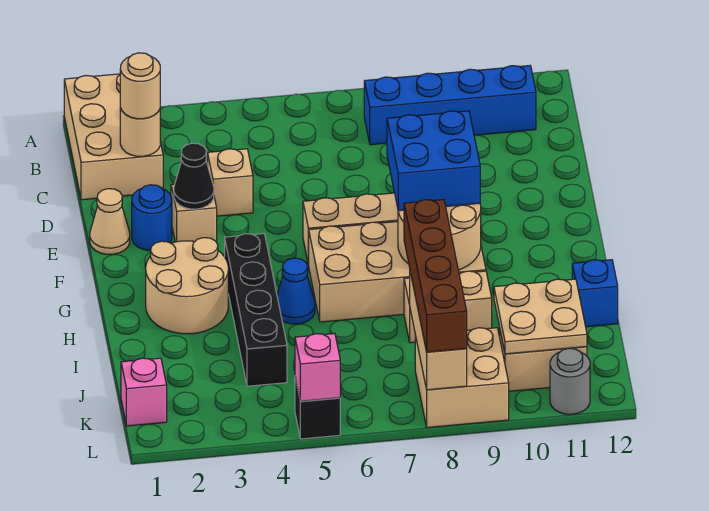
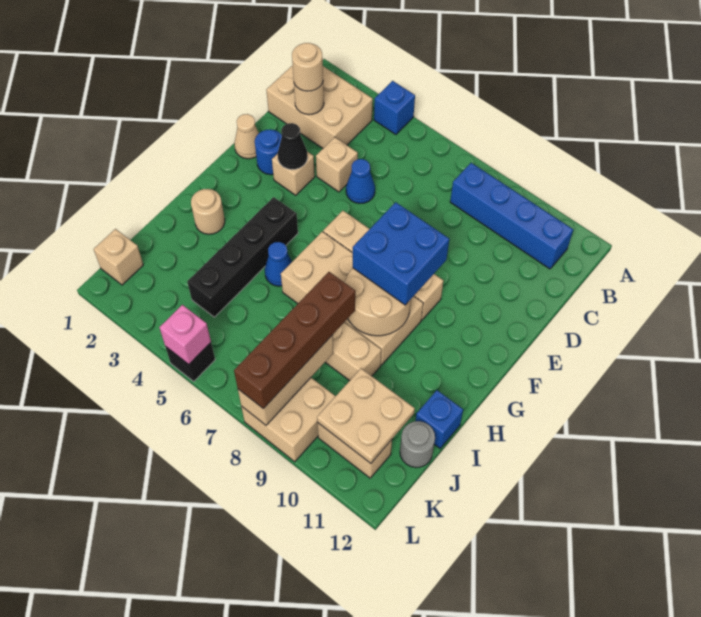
tan brick A1:C2 level 1 -> tan brick B1:C3 level 1
none -> blue brick A4 level 1
none -> blue cone D5 level 1
tan round brick G2:H3 level 1 -> tan round brick H2 level 1
pink brick K1 level 1 -> tan brick K1 level 1
grey round brick L11 level 1 -> grey round brick J12 level 1

